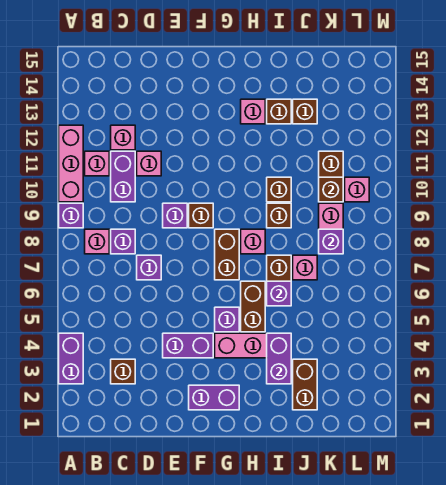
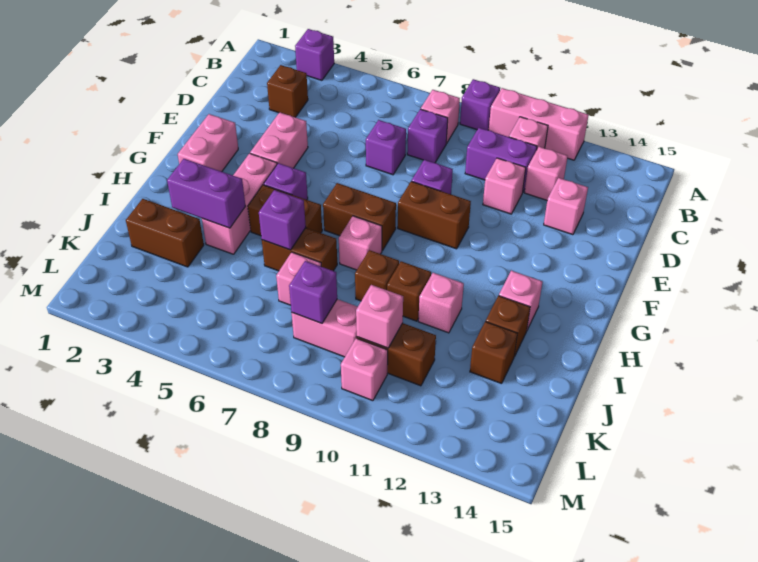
purple brick A3:A4 level 1 -> purple brick A3 level 1
none -> pink brick D13 level 1
purple brick E4:F4 level 1 -> pink brick E4:F4 level 1
purple brick F2:G2 level 1 -> pink brick F2:G2 level 1
brown brick F9 level 1 -> brown brick F9:F10 level 1
none -> pink brick I11 level 1
brown brick K10 level 2 -> pink brick K10 level 2

